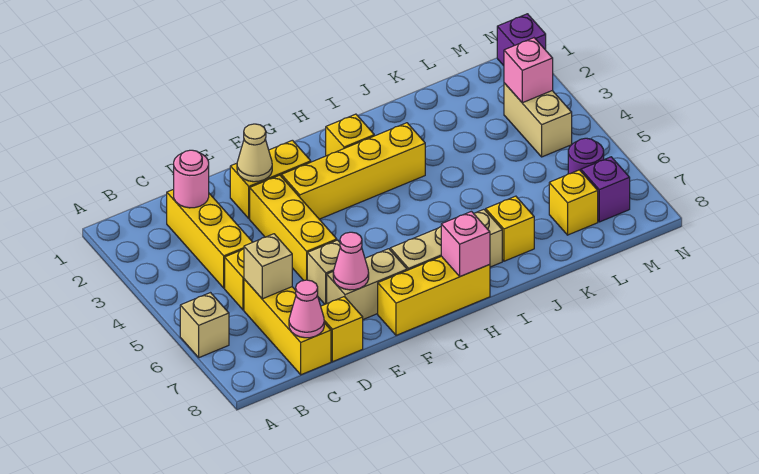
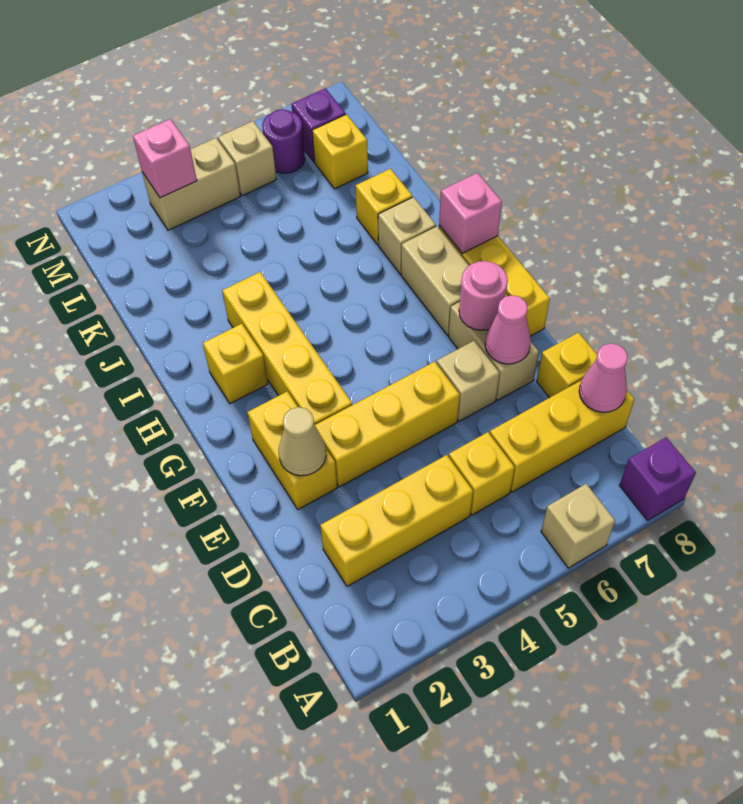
pink round brick C2 level 2 -> pink round brick F7 level 2
tan brick C6 level 2 -> tan brick M5 level 1
purple brick N1 level 1 -> purple brick A8 level 1

